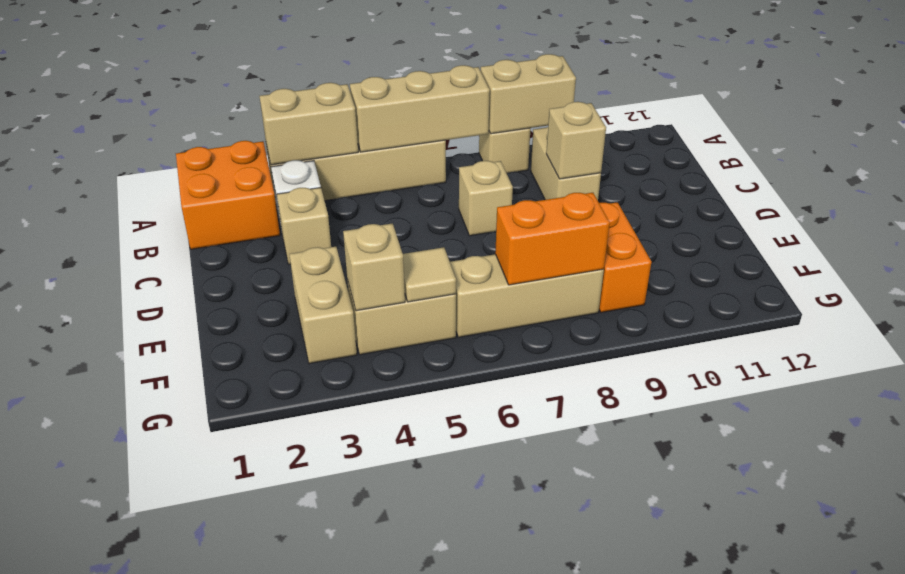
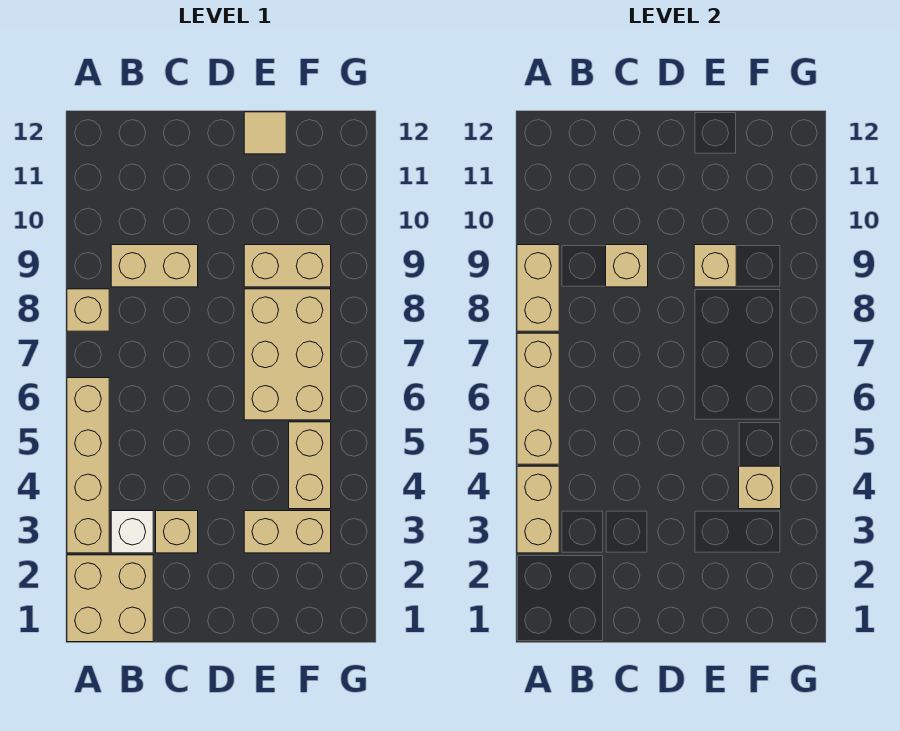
orange brick A1:B2 level 1 -> tan brick A1:B2 level 1
tan brick C7 level 1 -> tan brick E9 level 2
orange brick E9:F9 level 1 -> tan brick E9:F9 level 1
tan tile F5 level 2 -> tan tile E12 level 1
tan brick F6:F8 level 1 -> tan brick E6:F8 level 1
orange brick F7:F8 level 2 -> none

